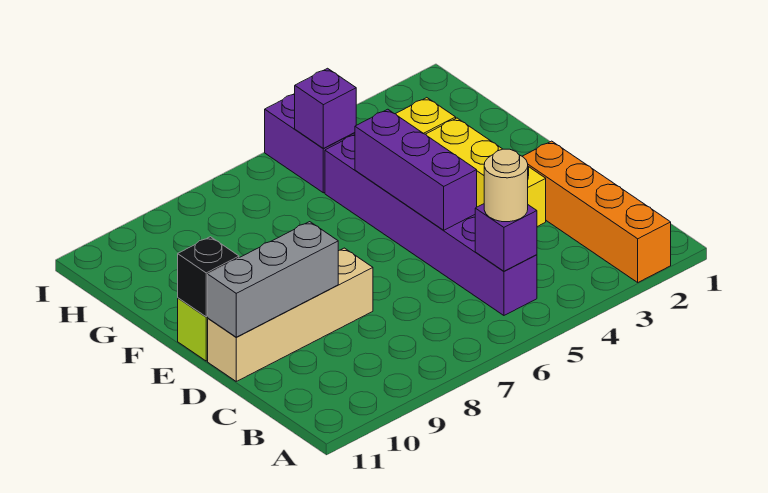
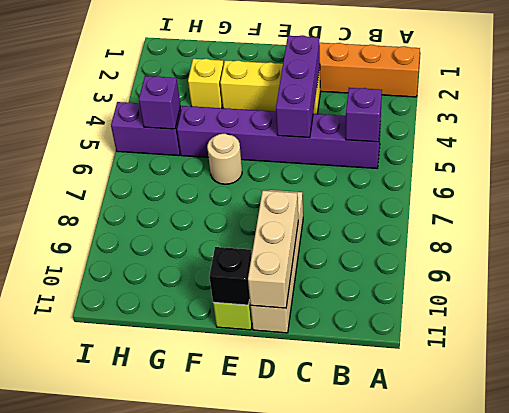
tan round brick B5 level 3 -> tan round brick F6 level 1
purple brick D5:F5 level 2 -> purple brick D3:D5 level 2
grey brick D9:D11 level 2 -> tan brick D9:D11 level 2

